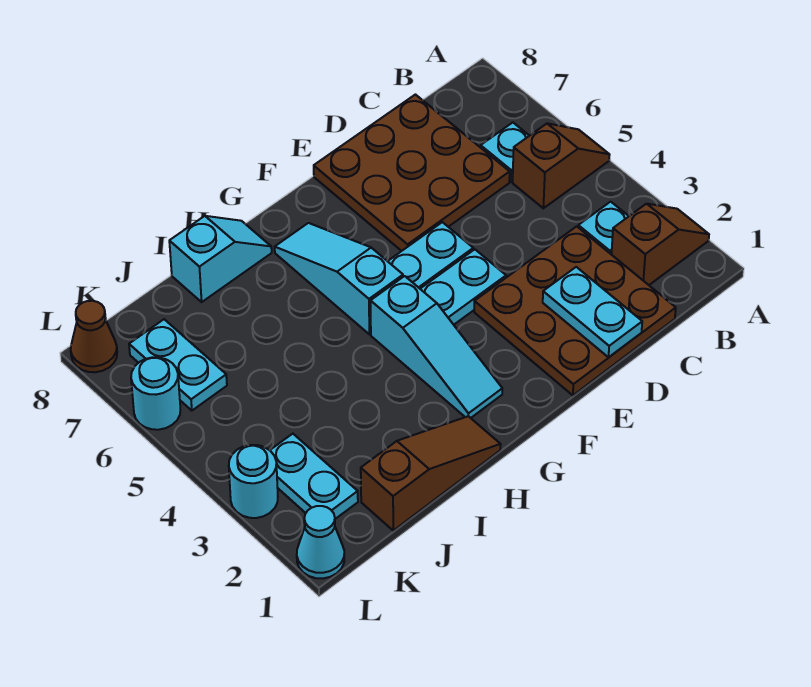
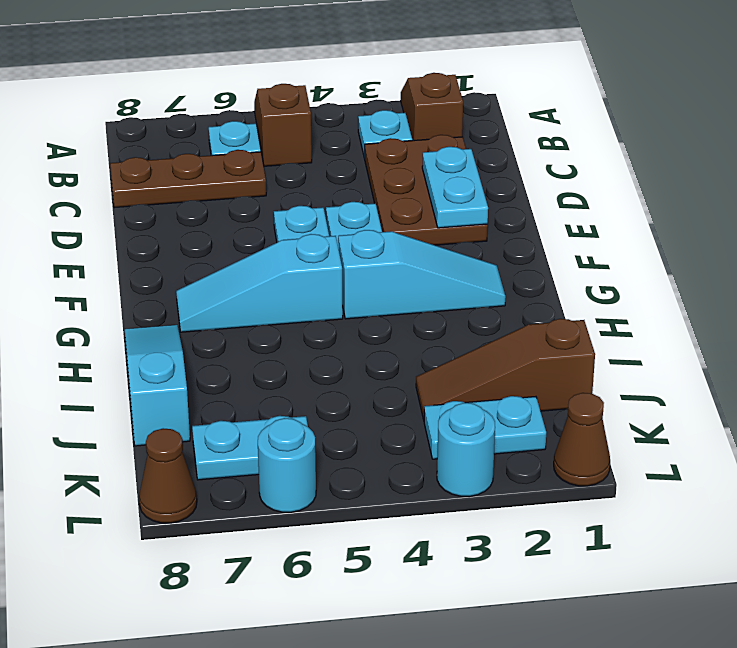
brown plate C1:E3 level 1 -> brown plate C2:E3 level 1
brown plate C6:E8 level 1 -> brown plate C6:C8 level 1
cyan plate D1:D2 level 2 -> cyan plate D2:E2 level 2
brown slope H1:J1 level 1 top J -> brown slope J1:J3 level 1 top 1
cyan slope H8:I8 level 1 top I -> cyan slope H8:J8 level 1 top J
cyan cone L1 level 1 -> brown cone L1 level 1

